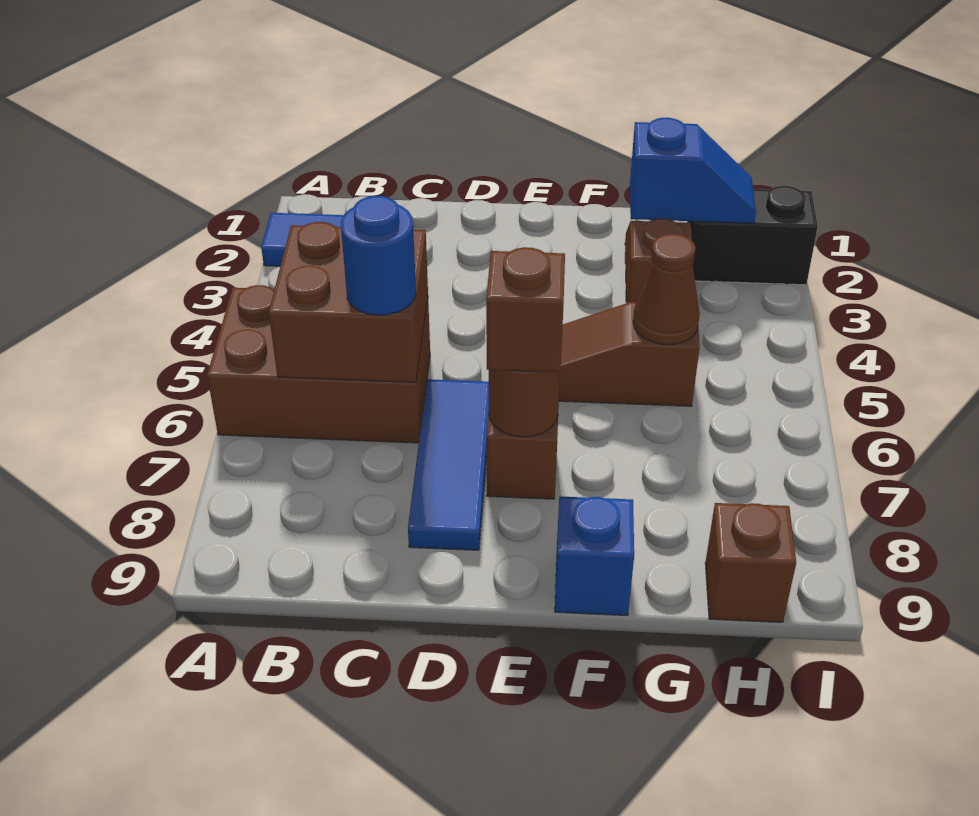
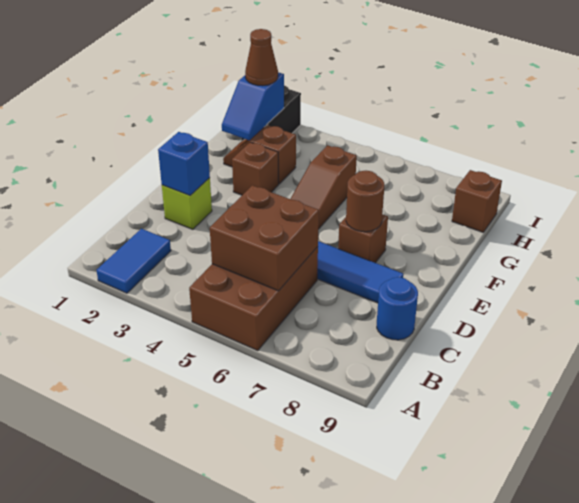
blue round brick C6 level 3 -> blue round brick C9 level 1
none -> lime brick D2 level 1
brown brick E7 level 3 -> brown brick F3 level 1
blue brick F9 level 1 -> blue brick D2 level 2
blue slope G2:H2 level 2 top G -> blue slope G2:H2 level 2 top H
brown cone G5 level 2 -> brown cone H2 level 3

